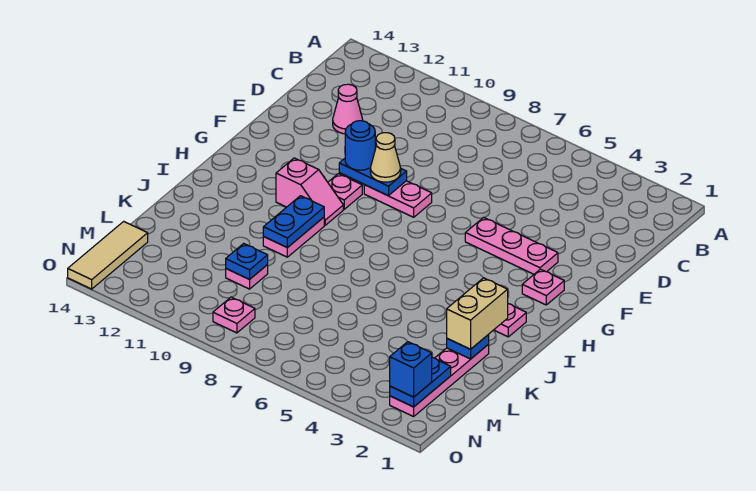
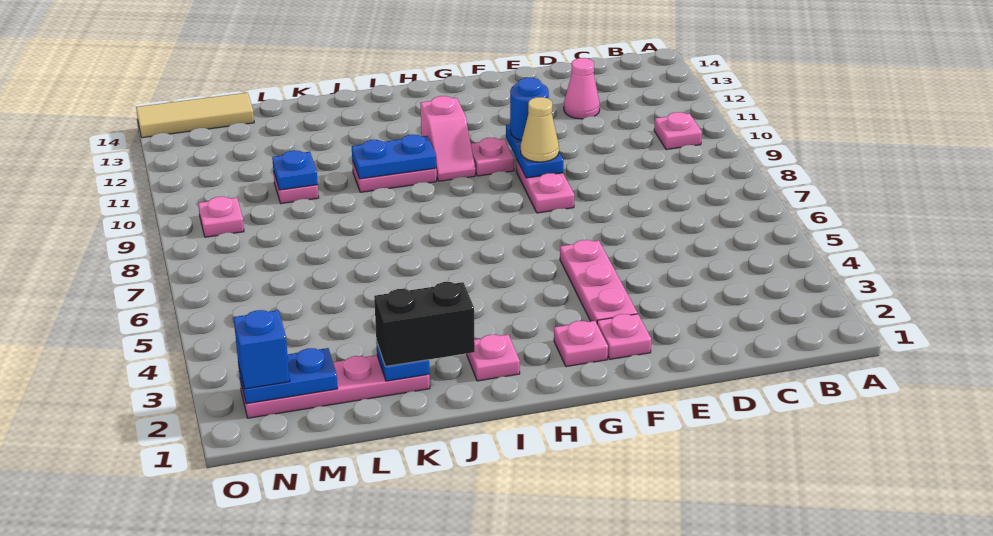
none -> pink plate B10 level 1
none -> pink plate F2 level 1
tan brick J2:K2 level 3 -> black brick J2:K2 level 3

